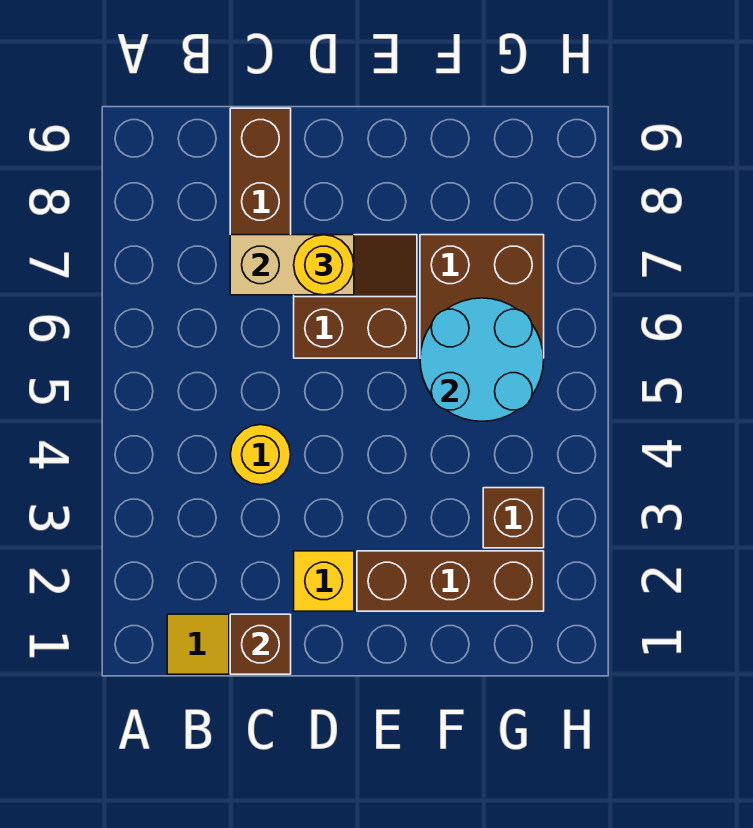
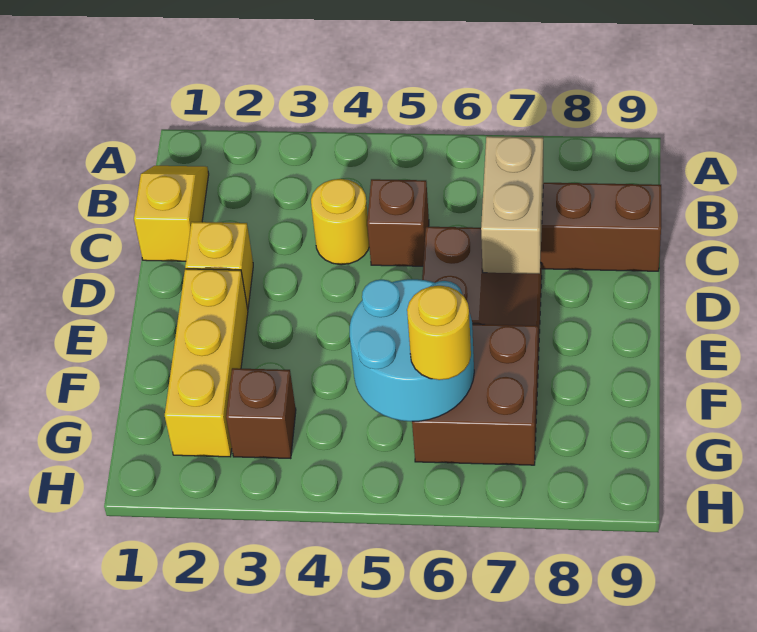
brown brick C1 level 2 -> brown brick C5 level 1
yellow round brick D7 level 3 -> yellow round brick G6 level 3
brown brick E2:G2 level 1 -> yellow brick E2:G2 level 1

